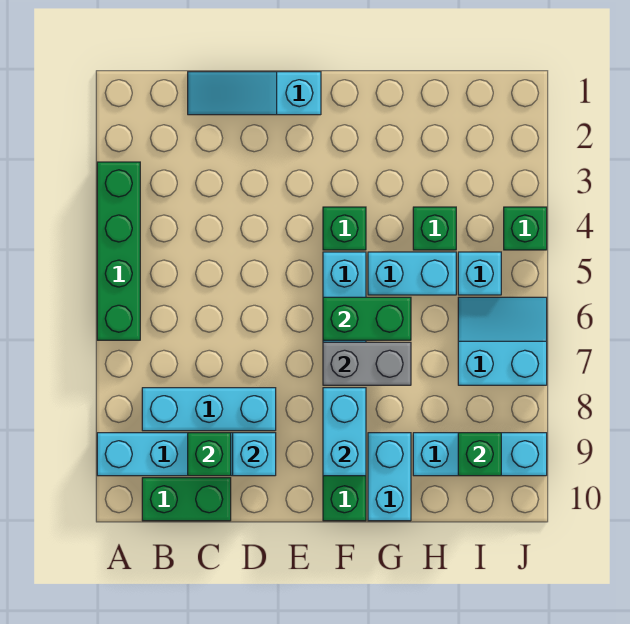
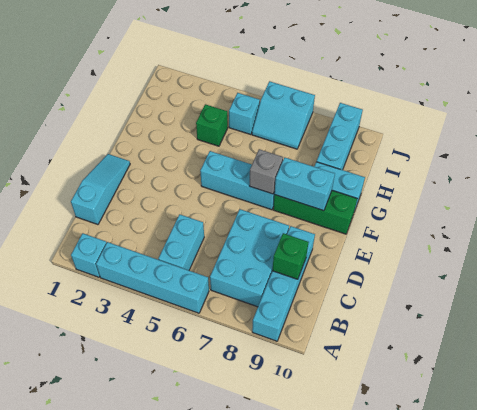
green brick A3:A6 level 1 -> cyan brick A3:A6 level 1
cyan brick B8:D8 level 1 -> cyan brick B7:D8 level 1
green brick B10:C10 level 1 -> none
cyan slope C1:E1 level 1 top E -> cyan slope C1:E1 level 1 top C
cyan brick D9 level 2 -> cyan brick A2 level 1
green brick F4 level 1 -> none
green brick F6:G6 level 2 -> none
grey brick F7:G7 level 2 -> grey brick F7 level 2
cyan brick G5:H5 level 1 -> cyan brick B5:C5 level 1
cyan slope I6:J7 level 1 top 7 -> cyan slope I6:J7 level 1 top J
green brick I9 level 2 -> none
green brick J4 level 1 -> none

